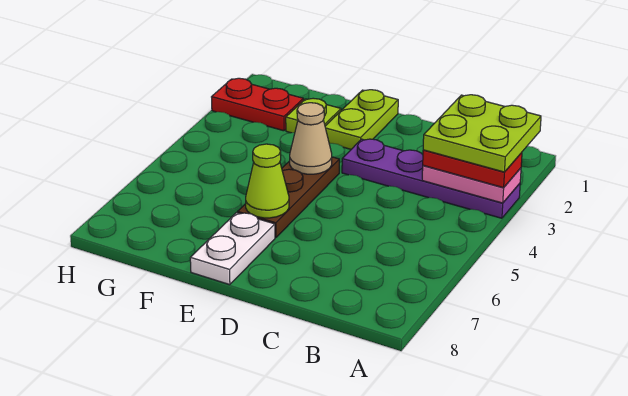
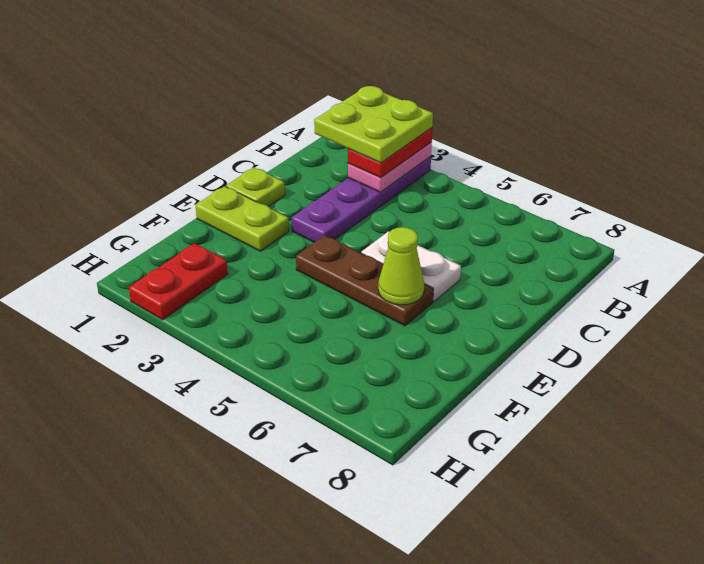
tan cone E4 level 2 -> none
white plate E7:E8 level 1 -> white plate D5:D6 level 1
lime plate F2 level 1 -> lime plate D1 level 1

